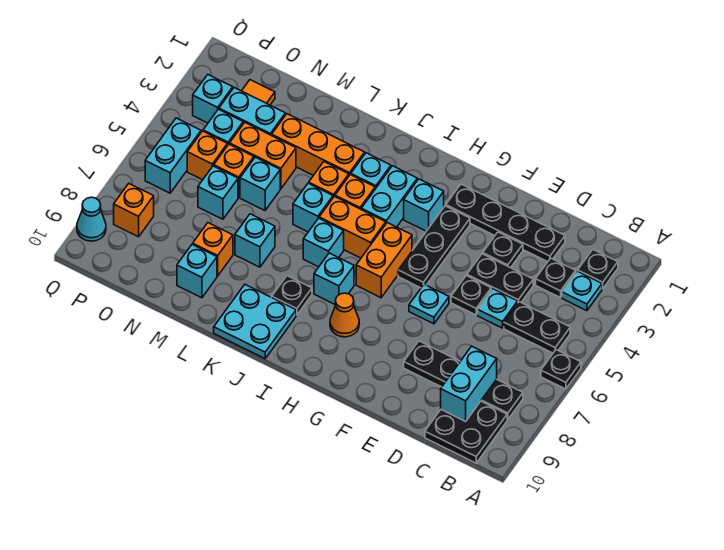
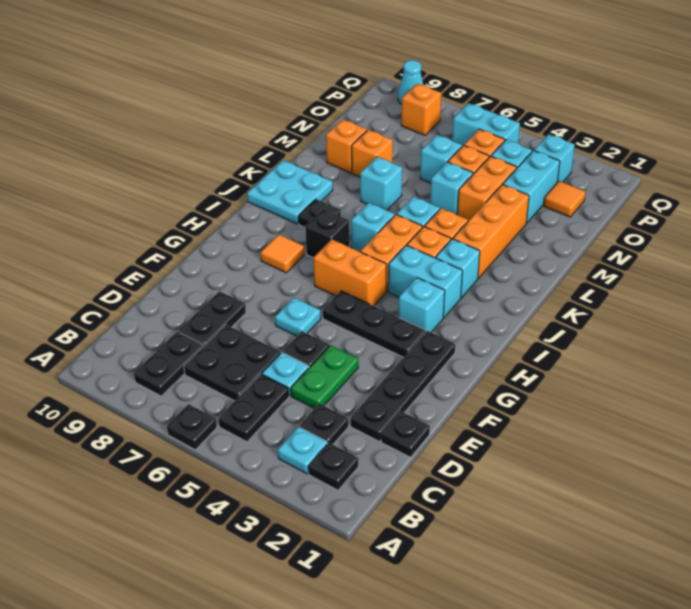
black plate B9:C10 level 1 -> black plate C6:D7 level 1
cyan brick C8:C9 level 2 -> none
black plate D4:E4 level 1 -> green plate D4:E4 level 1
black plate E3 level 1 -> black plate D1 level 1
orange cone H8 level 1 -> orange tile H8 level 1
cyan brick I7 level 1 -> black brick I7 level 1
cyan brick M9 level 1 -> orange brick M9 level 1

